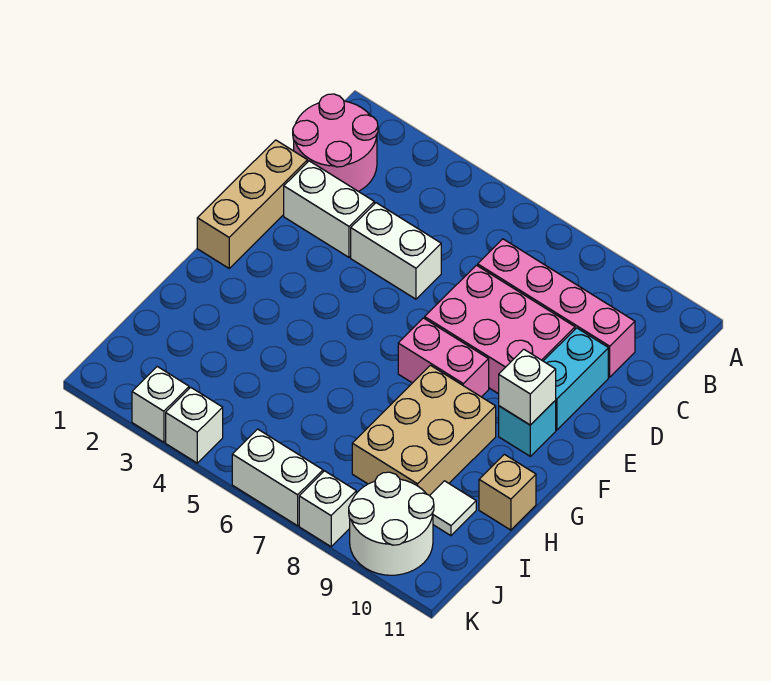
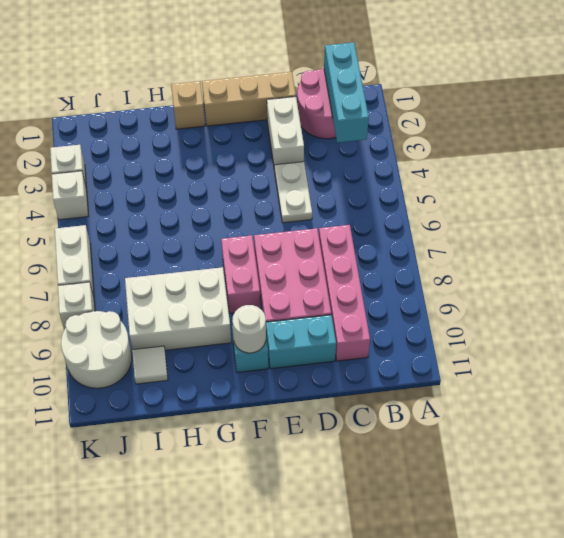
none -> cyan brick B1:B3 level 2
white brick D4:D5 level 1 -> white plate D4:D5 level 1
white brick F10 level 2 -> white round brick F10 level 2
tan brick G8:I9 level 1 -> white brick G8:I9 level 1
tan brick H11 level 1 -> tan brick G1 level 1

